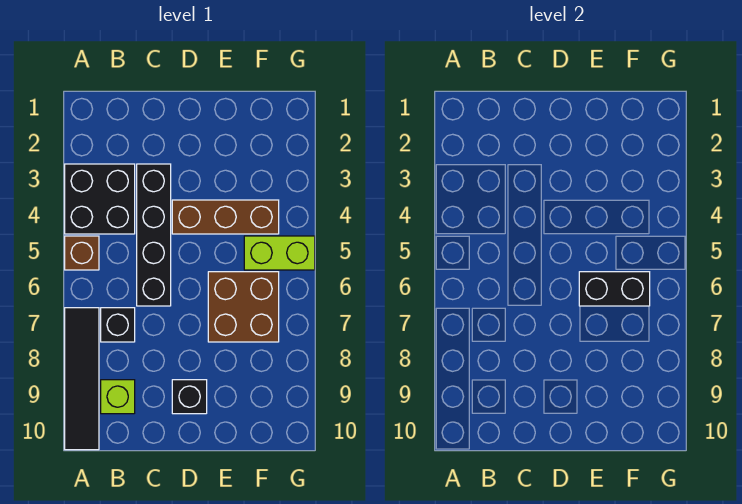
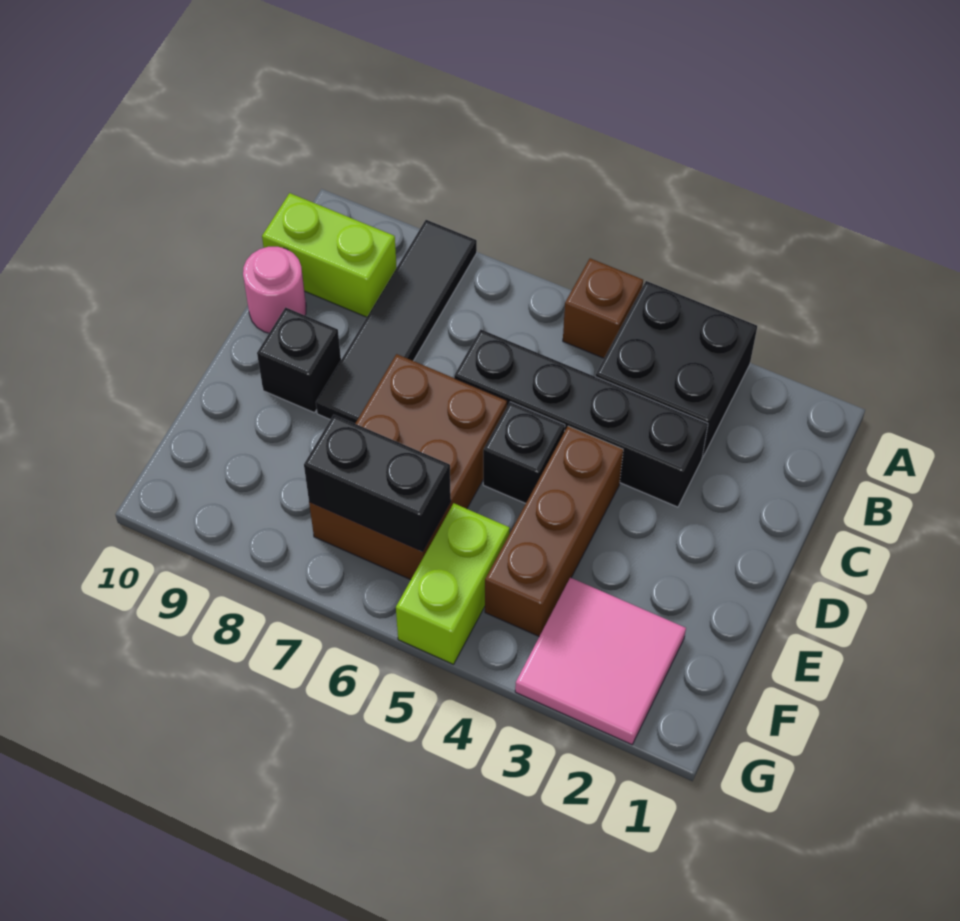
black tile A7:A10 level 1 -> black tile A8:D8 level 1
black brick B7 level 1 -> black brick D5 level 1
lime brick B9 level 1 -> lime brick B9:B10 level 1
none -> pink round brick C10 level 1
brown brick E6:F7 level 1 -> brown brick D6:F7 level 1
black brick E6:F6 level 2 -> black brick F6:F7 level 2
none -> pink tile F2:G3 level 1

